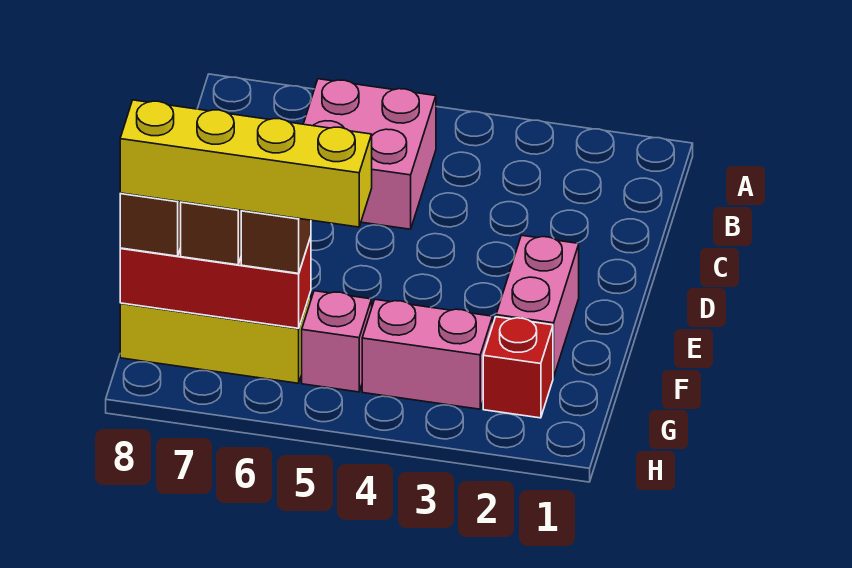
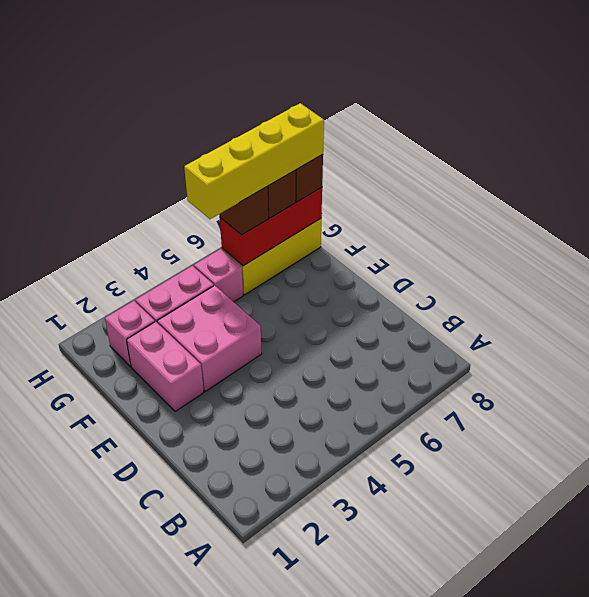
pink brick B5:C6 level 1 -> pink brick E3:F4 level 1
red brick G2 level 1 -> pink brick G2 level 1

